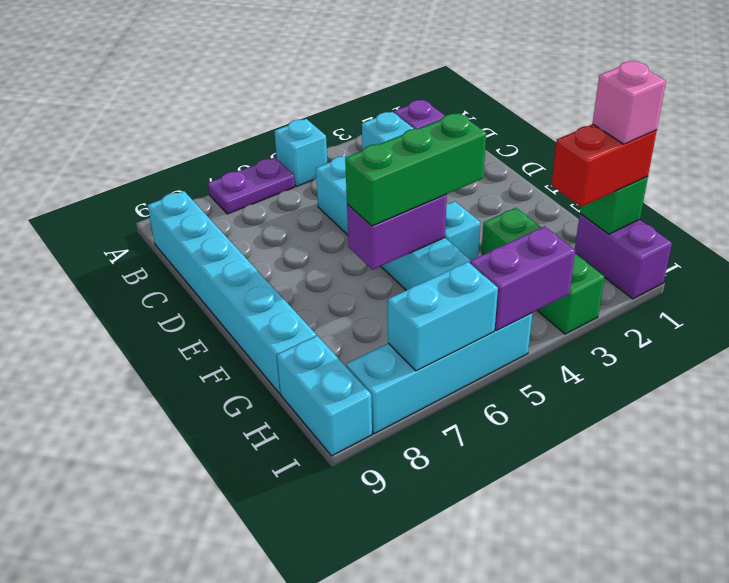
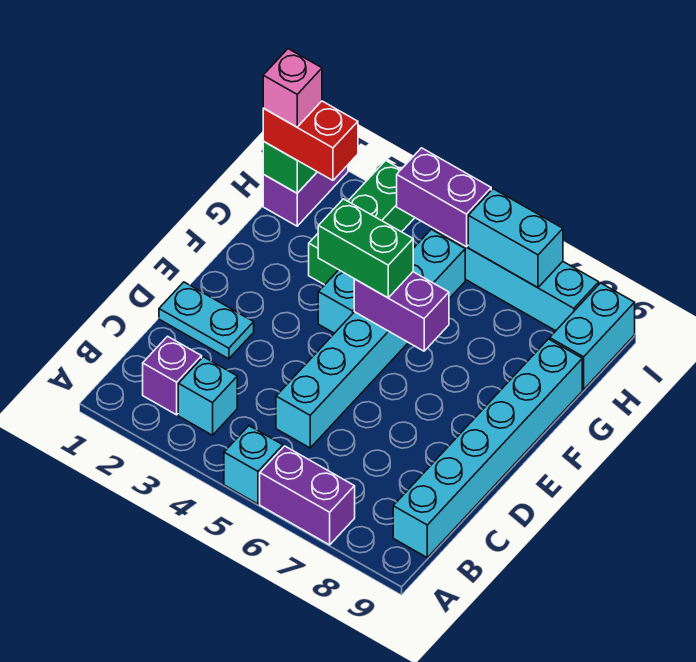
purple plate A6:A7 level 1 -> purple brick A6:A7 level 1
none -> cyan plate D1:D2 level 1
green brick F4:F6 level 3 -> green brick F4:F5 level 3

